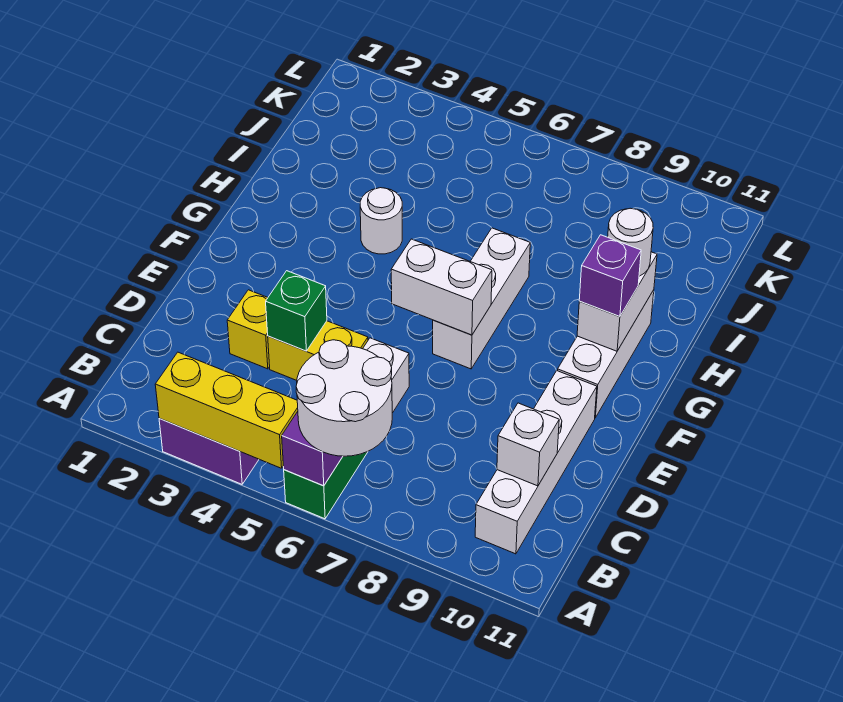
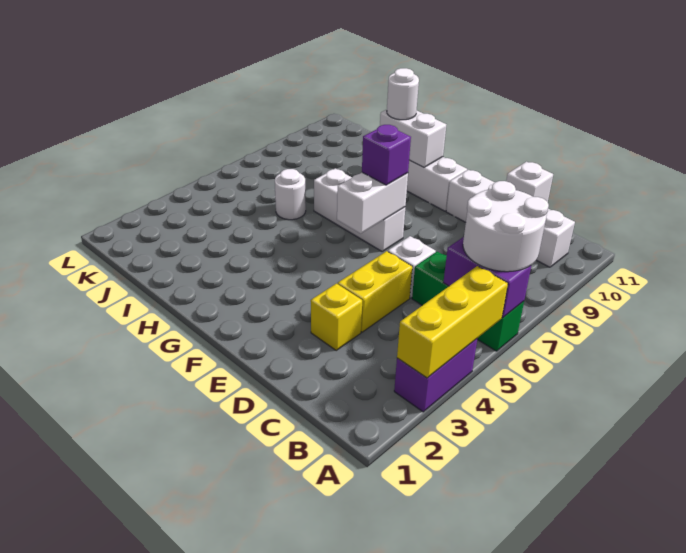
green brick D4 level 2 -> none
purple brick G10 level 3 -> purple brick F7 level 3
white round brick H4 level 1 -> white round brick I6 level 1

